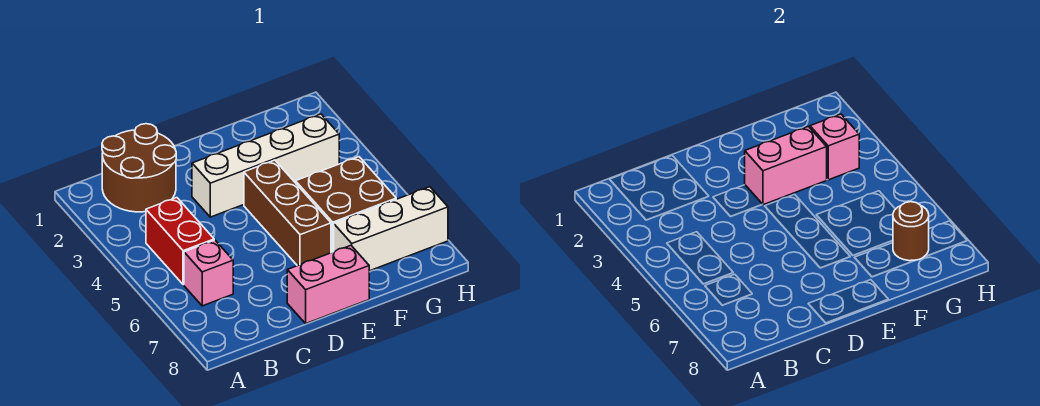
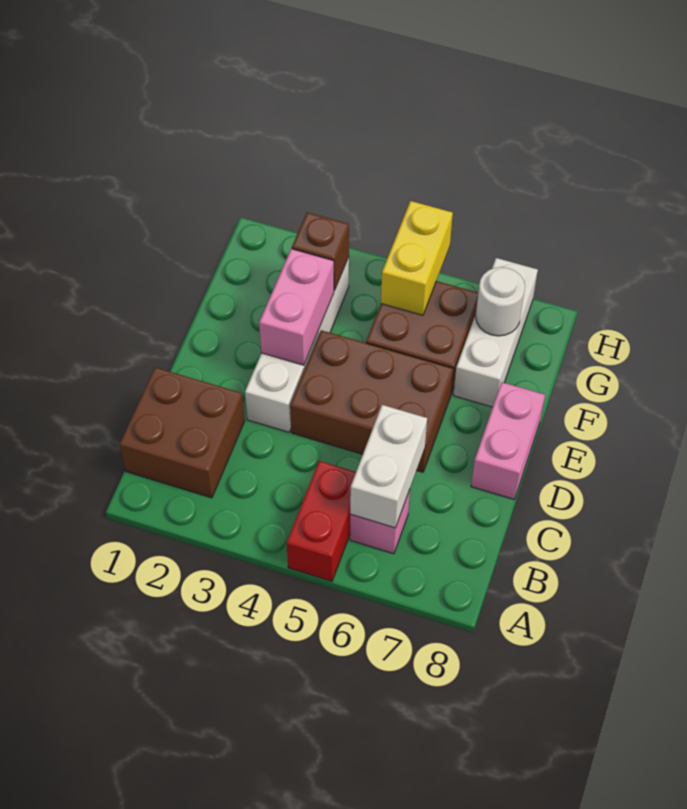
brown round brick B1:C2 level 1 -> brown brick B1:C2 level 1
red brick B4:B5 level 1 -> red brick A5:B5 level 1
none -> white brick B6:C6 level 2
brown brick E4:E6 level 1 -> brown brick D4:E6 level 1
pink brick G3 level 2 -> brown brick G3 level 2
none -> yellow brick G5:H5 level 2
brown round brick G7 level 2 -> white round brick G7 level 2

